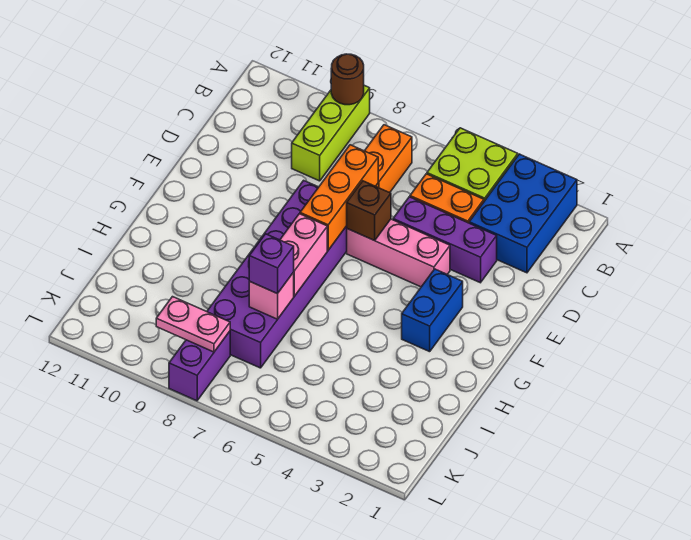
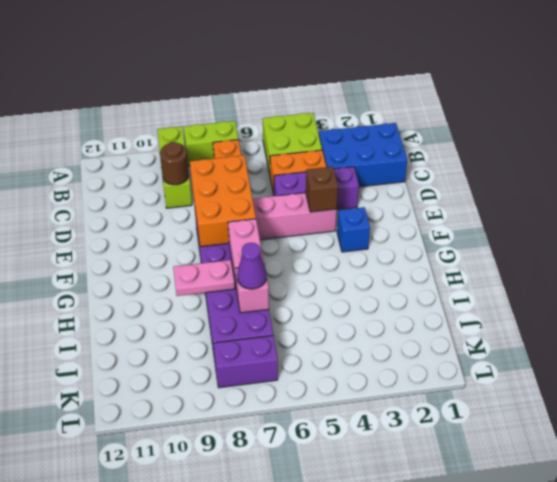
blue brick A2:C3 level 1 -> blue brick B1:C3 level 1
none -> lime brick A7:A8 level 1
brown round brick A9 level 2 -> brown round brick C9 level 2
orange brick D7:F7 level 2 -> orange brick D7:F8 level 2
brown brick E6 level 2 -> brown brick E4 level 2
blue brick F3:G3 level 1 -> blue brick F3 level 1
purple brick I7 level 3 -> purple cone I7 level 3
purple brick K8:L8 level 1 -> purple brick K7:K8 level 1
pink plate K8:K9 level 2 -> pink plate H8:H9 level 2

